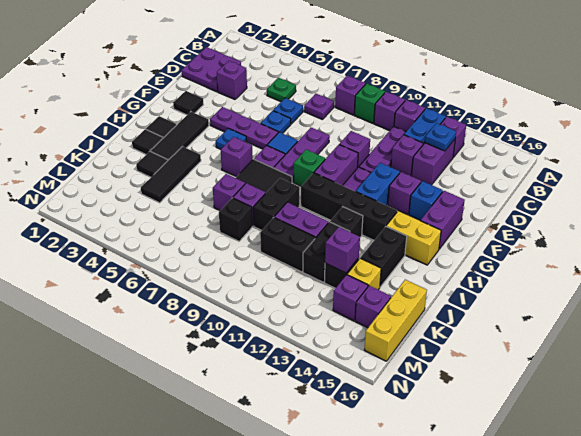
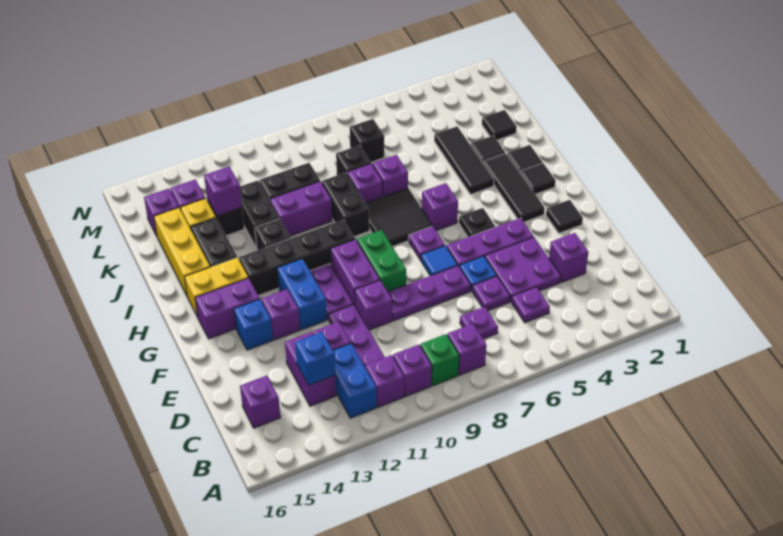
purple brick B13 level 1 -> purple brick C15 level 1
purple plate C1:D2 level 1 -> purple plate D4:E5 level 1
green plate C5 level 1 -> purple plate C5 level 1
blue plate C13 level 2 -> blue brick C13 level 2
blue plate D6 level 1 -> purple plate D6 level 1
purple plate E8:G8 level 1 -> purple plate E7:E9 level 1
purple brick F15:G15 level 1 -> purple brick G14:G15 level 1
blue plate G5 level 1 -> black plate G5 level 1
green brick G9 level 1 -> green brick F9:G9 level 1
none -> black tile K2 level 1
yellow brick K16:M16 level 1 -> yellow brick I15:K15 level 1
none -> black brick L7 level 1

